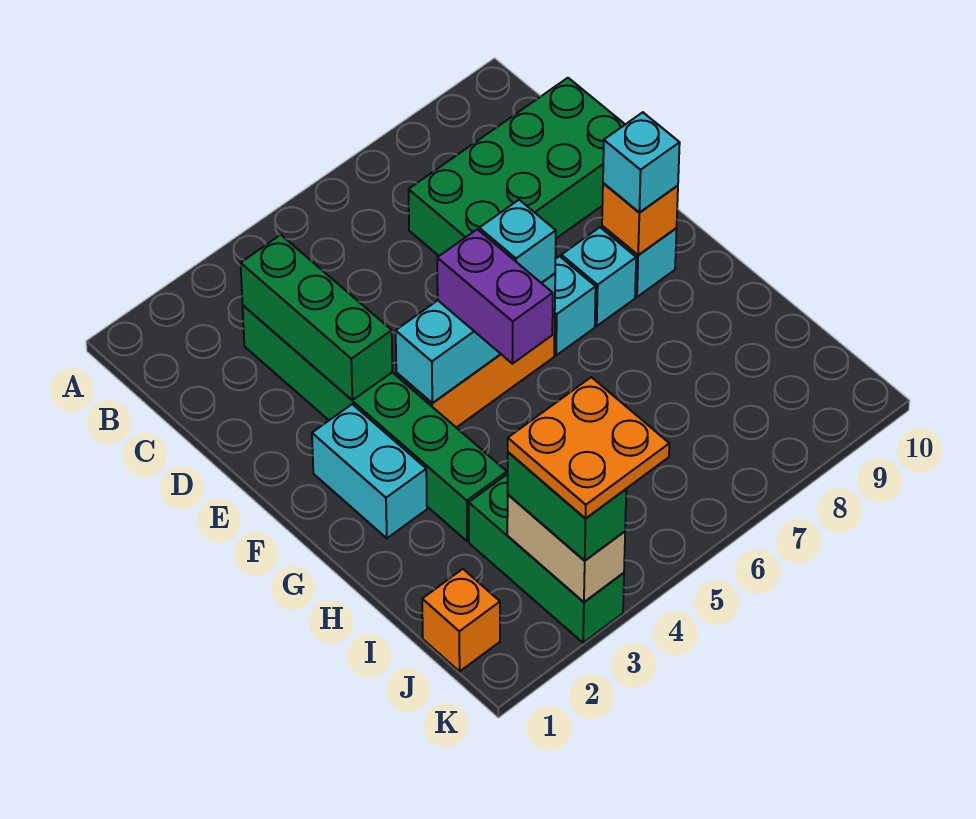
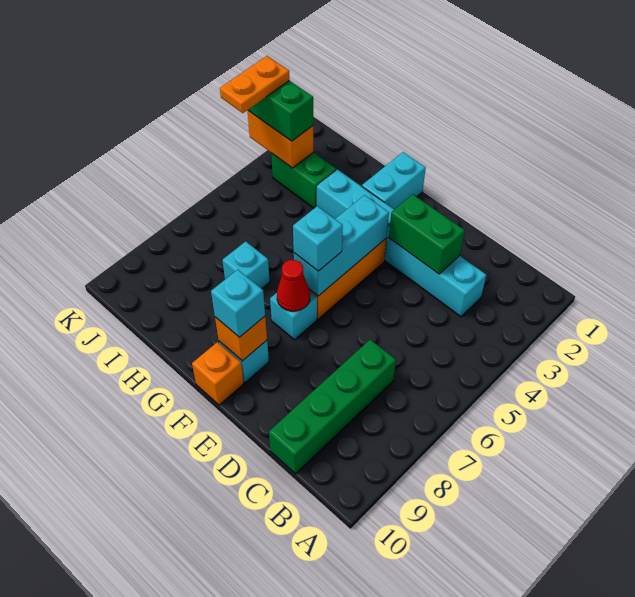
green brick C3:H3 level 1 -> cyan brick C3:H3 level 1
green brick C3:E3 level 2 -> green brick D3:E3 level 2
green brick C7:D10 level 1 -> green brick C7:C10 level 1
cyan brick F2:G2 level 1 -> cyan brick G1:G2 level 1
purple brick F5:G5 level 3 -> none
none -> red cone F7 level 2
cyan brick F8 level 1 -> cyan brick H7 level 1
green brick I3:K3 level 1 -> green brick I3:J3 level 1
orange brick J1 level 1 -> orange brick F10 level 1
tan brick J3:K3 level 2 -> orange brick J3:K3 level 2
orange plate J3:K4 level 4 -> orange plate K3:K4 level 4

